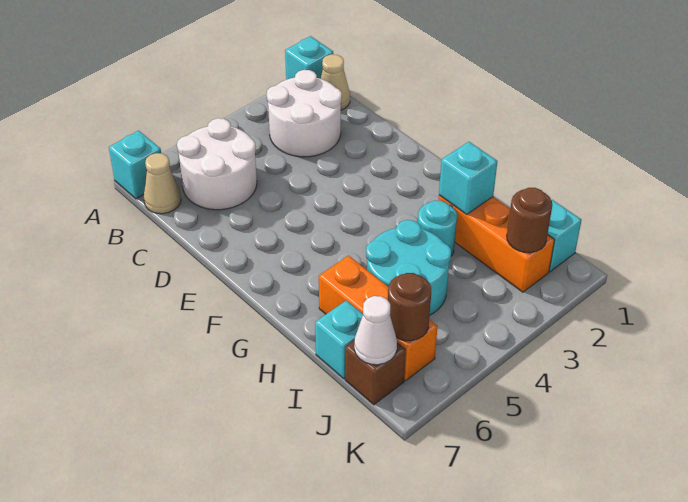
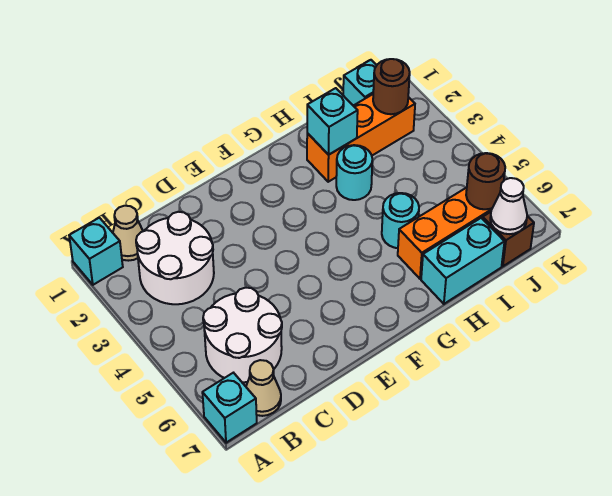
cyan round brick H4:I5 level 1 -> cyan round brick H5 level 1
cyan brick I7 level 1 -> cyan brick H7:I7 level 1

